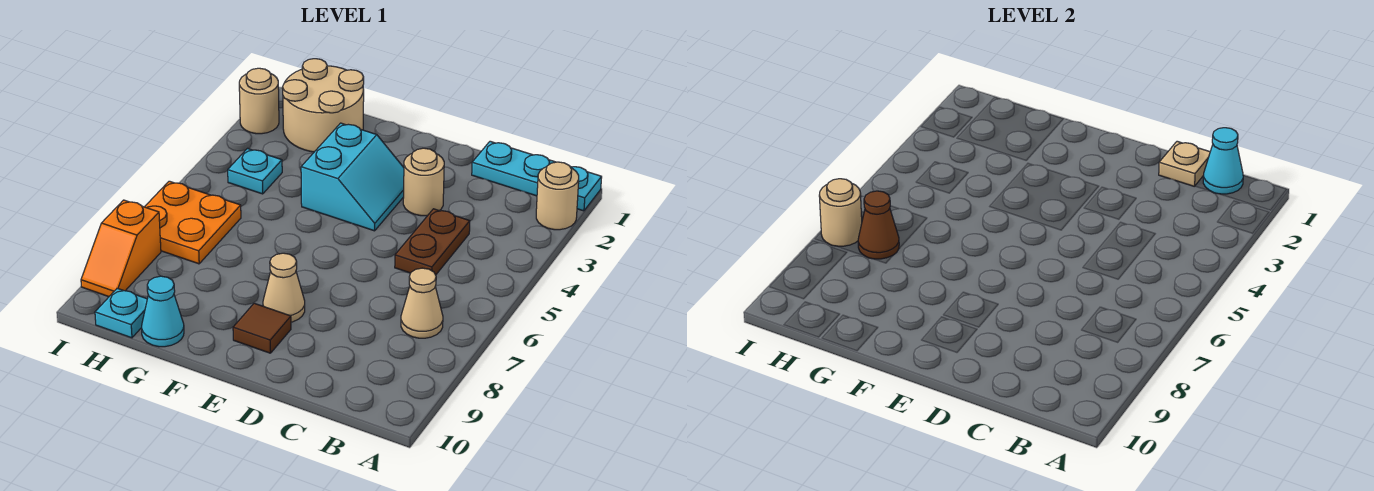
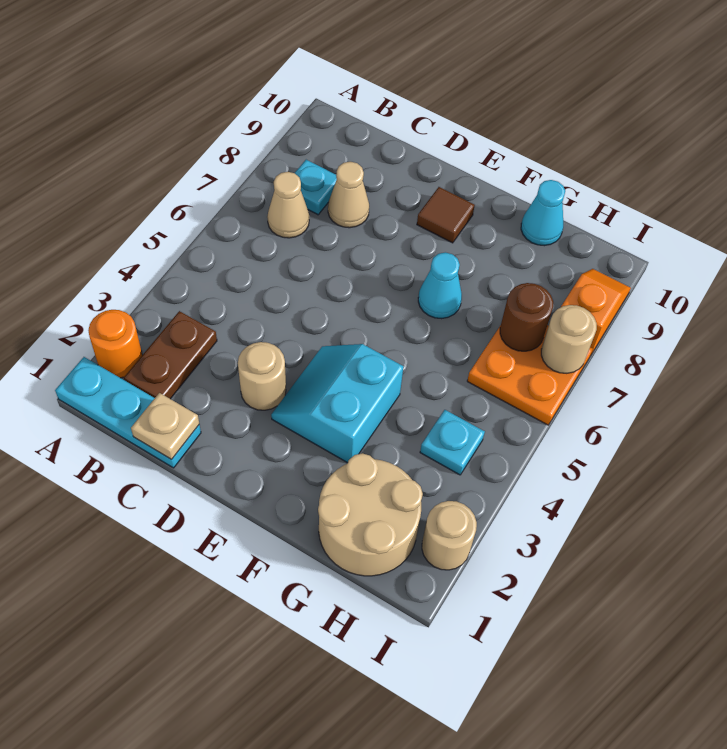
tan round brick A2 level 1 -> orange round brick A2 level 1
cyan cone B1 level 2 -> cyan cone F7 level 1
brown plate C4:C5 level 1 -> brown plate B2:B3 level 1
tan cone E8 level 1 -> tan cone C8 level 1
brown cone H7 level 2 -> brown round brick H7 level 2
cyan plate H10 level 1 -> cyan plate B8 level 1

